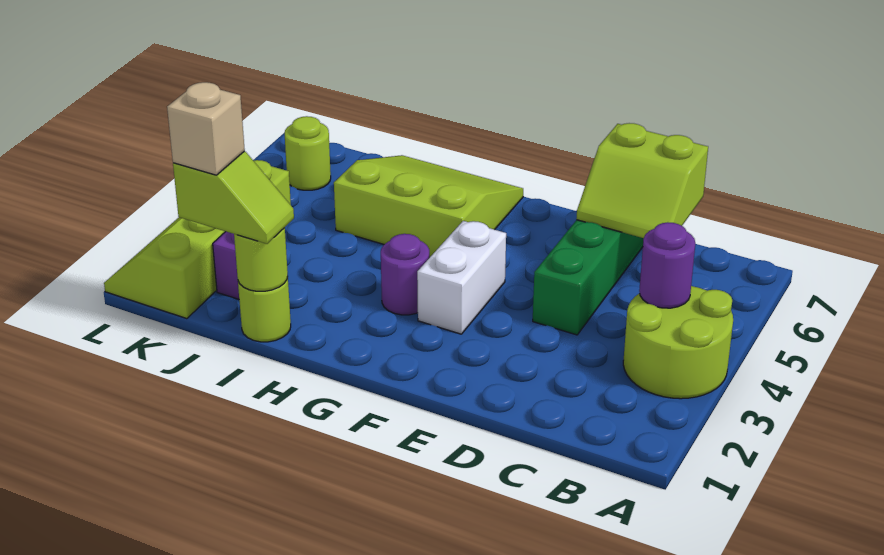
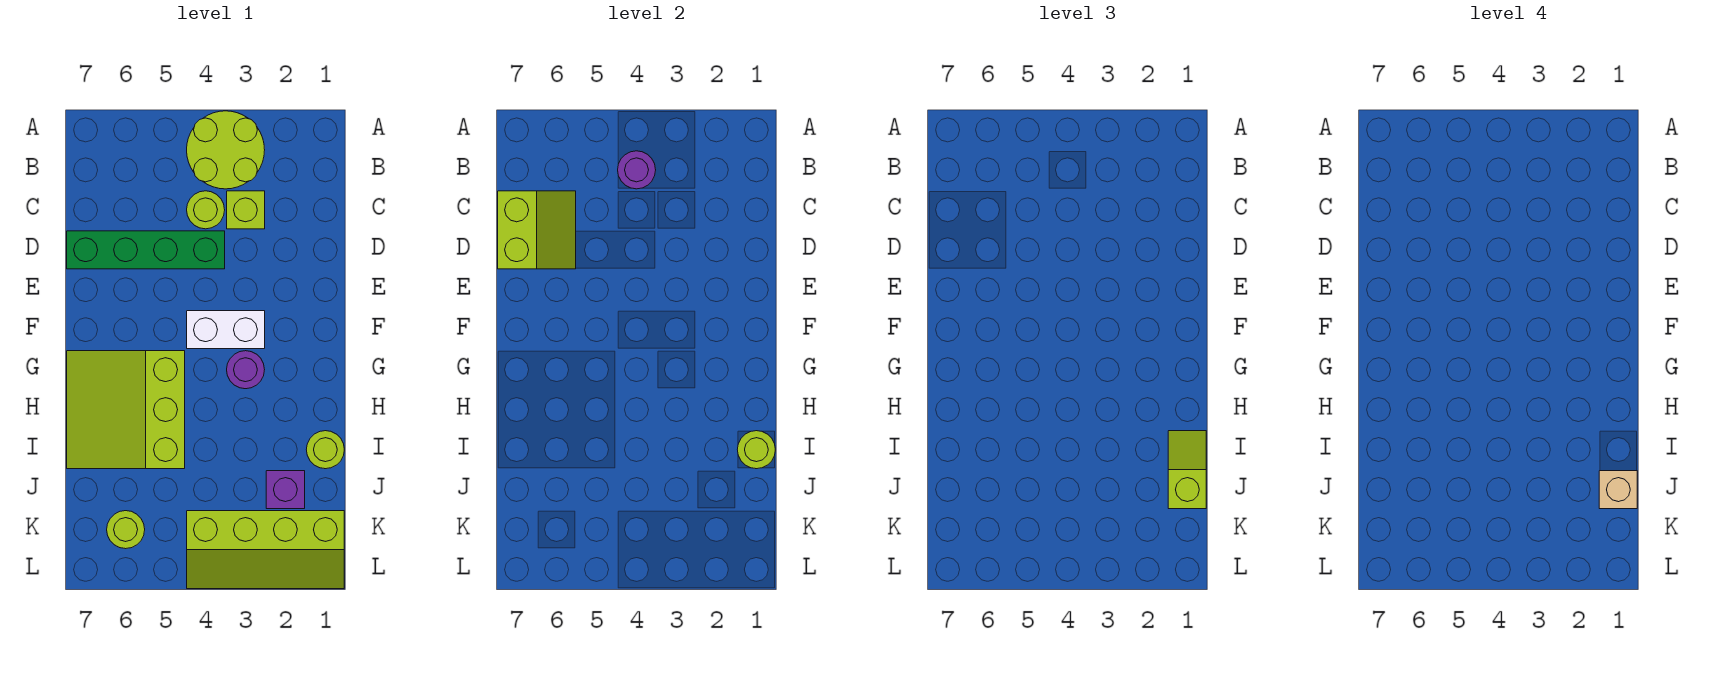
none -> lime brick C3 level 1
none -> lime round brick C4 level 1

